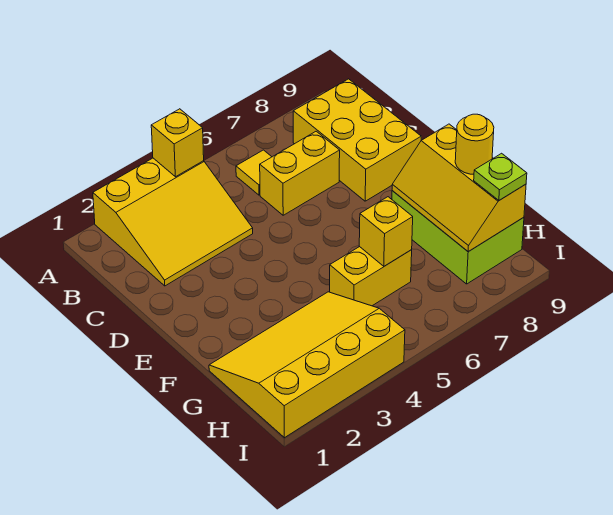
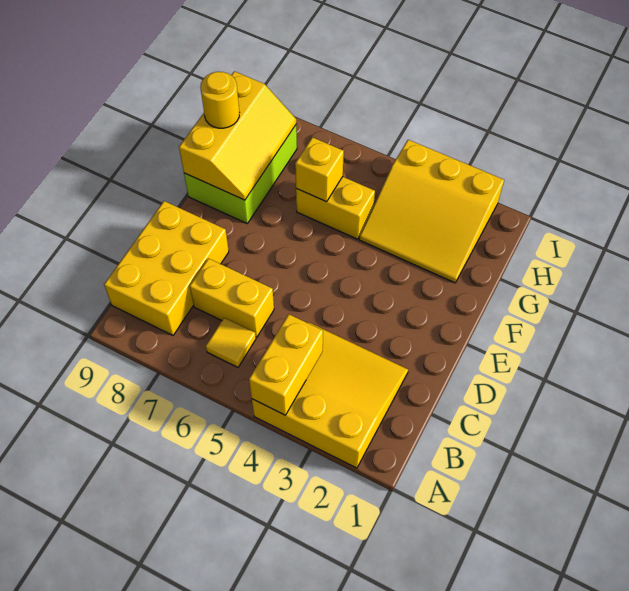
yellow brick A4 level 2 -> yellow brick A4:B4 level 2
yellow slope G1:I4 level 1 top I -> yellow slope G2:I4 level 1 top I
lime plate H9 level 3 -> none

